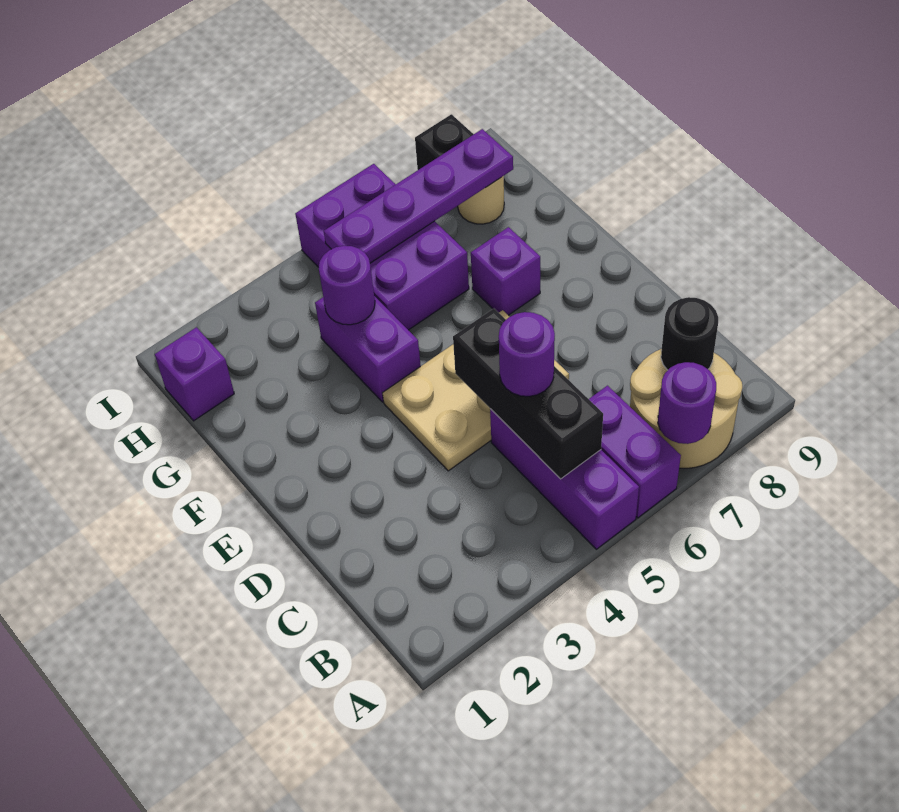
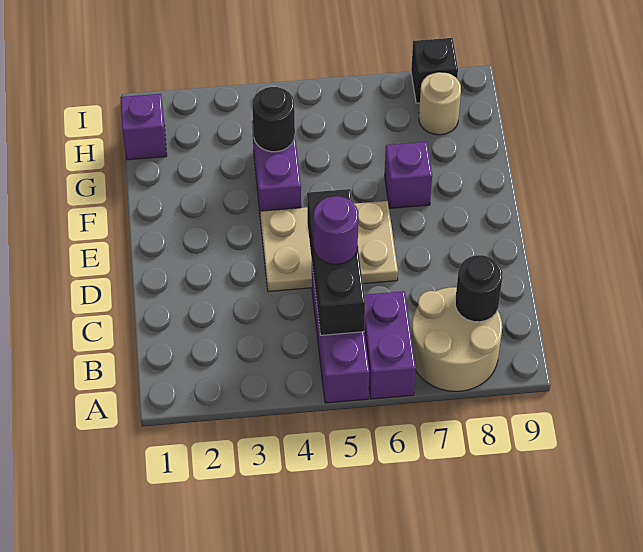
purple round brick A7 level 2 -> none
purple round brick G4 level 2 -> black round brick G4 level 2
purple brick G5:I6 level 1 -> none
purple plate H5:H8 level 2 -> none

